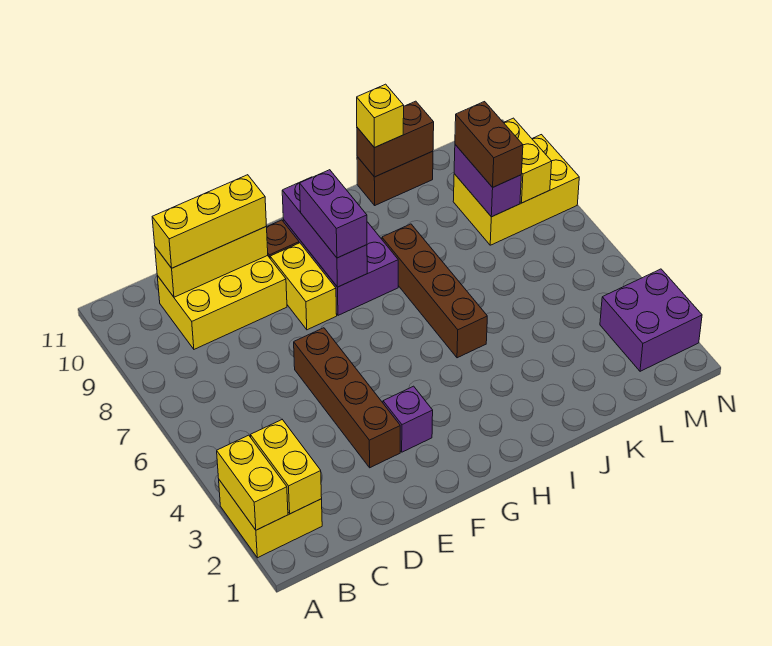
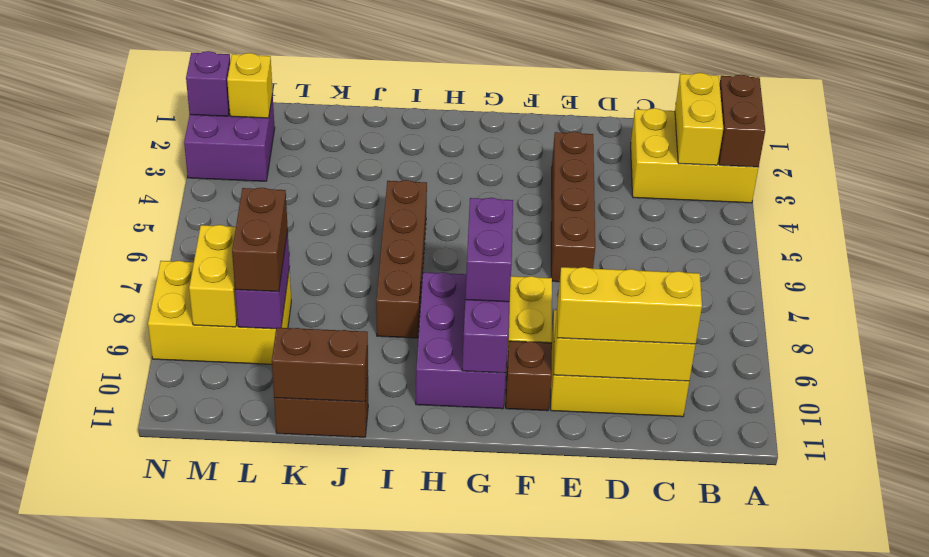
yellow brick A2:B3 level 1 -> yellow brick A2:C3 level 1
yellow brick A2:A3 level 2 -> brown brick A2:A3 level 2
purple brick F3 level 1 -> purple brick N2 level 2
yellow brick J11 level 3 -> yellow brick M2 level 2

